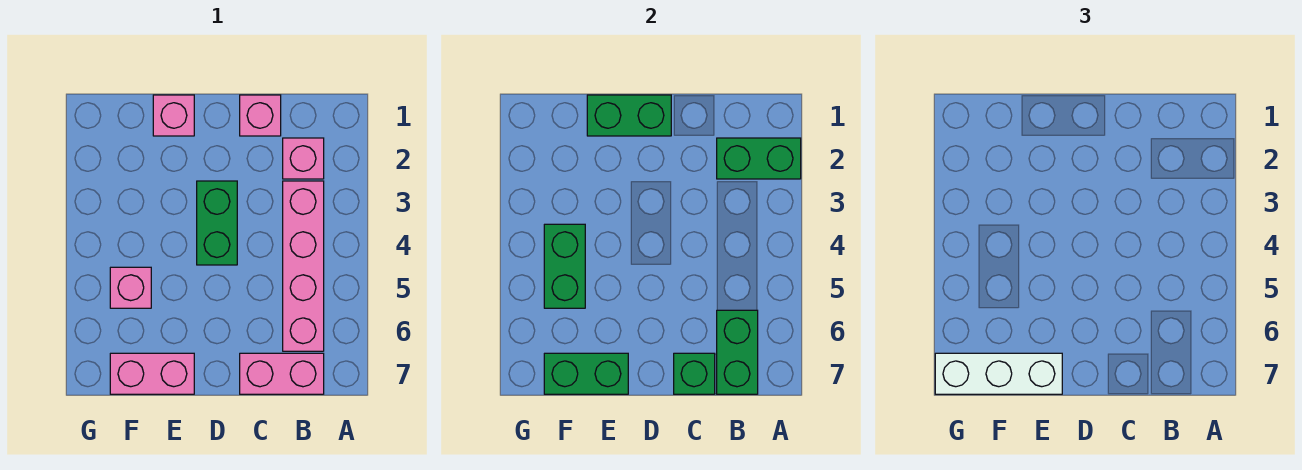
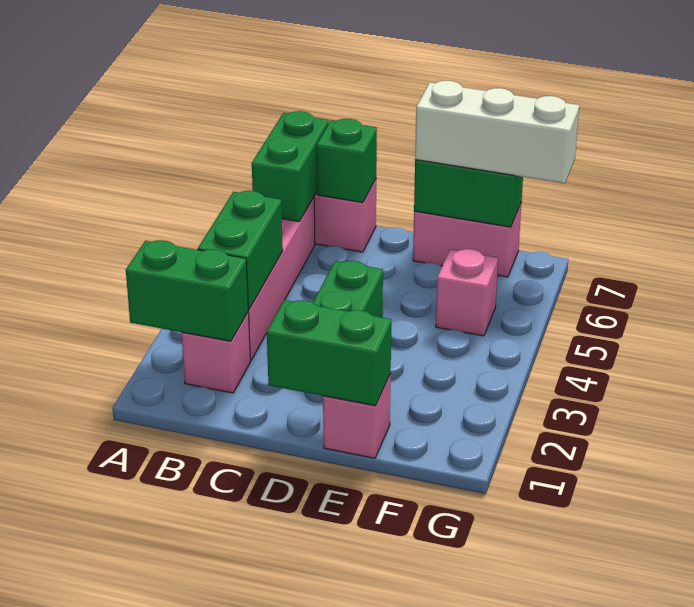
pink brick C1 level 1 -> none
green brick F4:F5 level 2 -> green brick B3:B4 level 2

